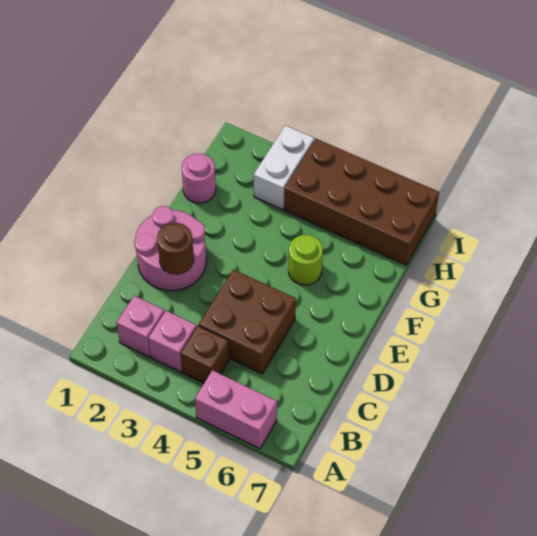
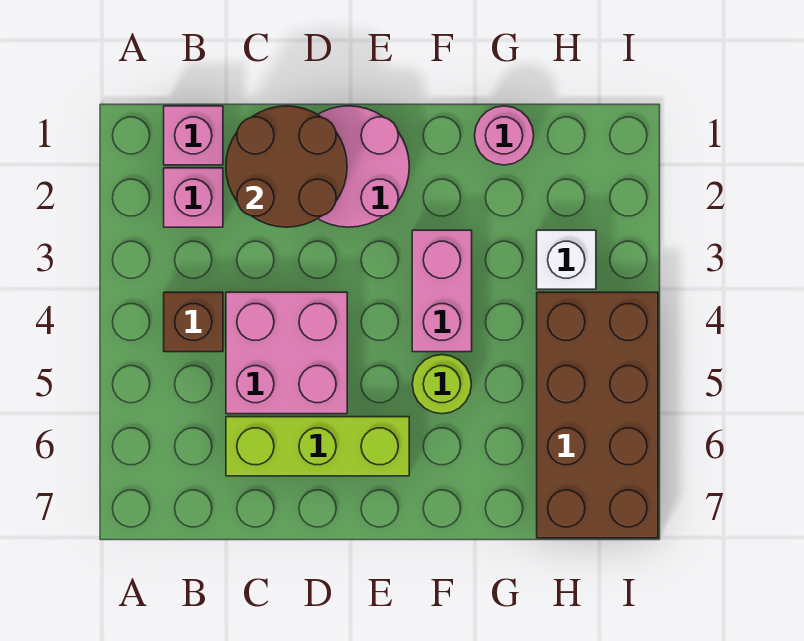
pink brick A5:A6 level 1 -> pink brick F3:F4 level 1
pink brick B3 level 1 -> pink brick B1 level 1
brown brick C4:D5 level 1 -> pink brick C4:D5 level 1
none -> lime brick C6:E6 level 1
brown round brick D2 level 2 -> brown round brick C1:D2 level 2
white brick H3:I3 level 1 -> white brick H3 level 1

